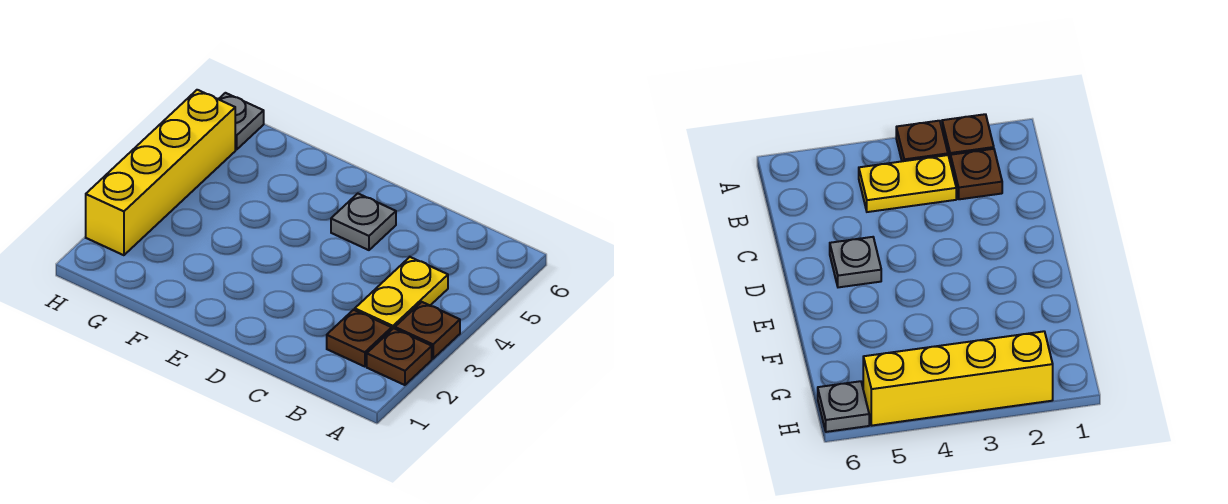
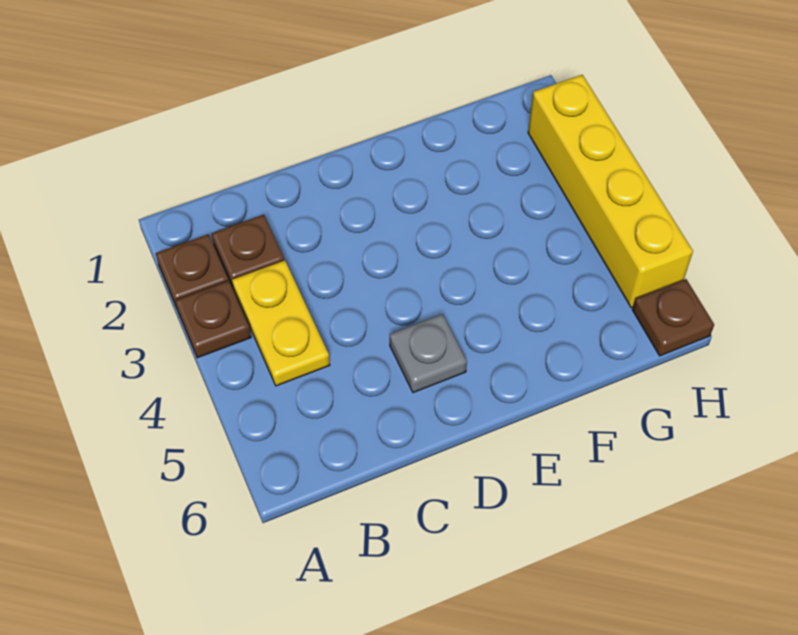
grey plate H6 level 1 -> brown plate H6 level 1

